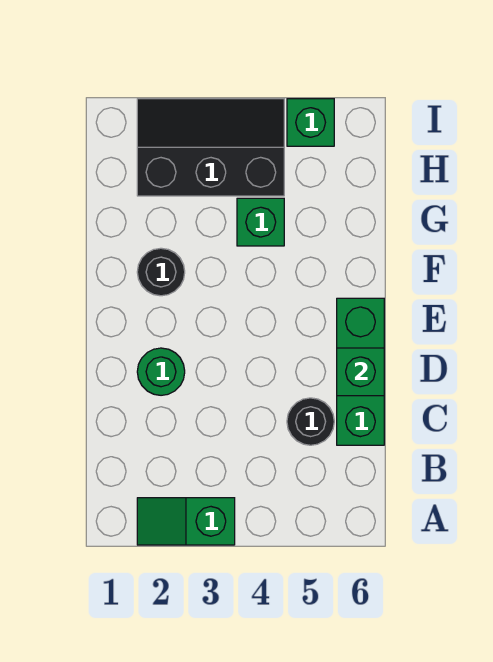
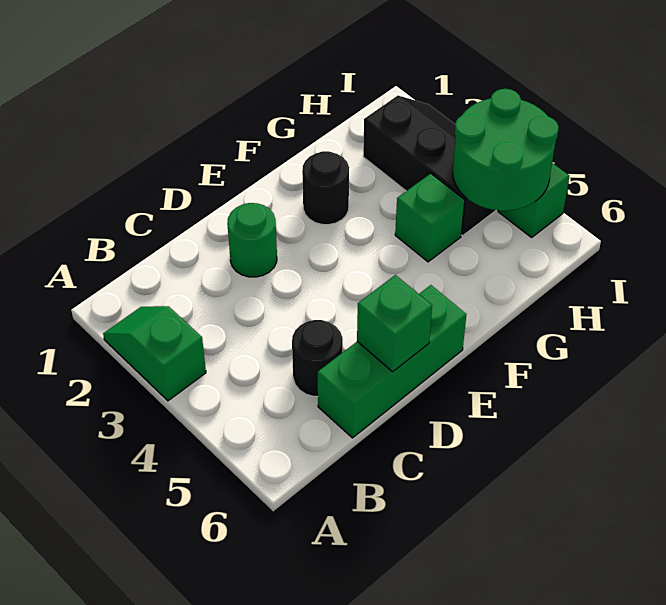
none -> green round brick H4:I5 level 2

